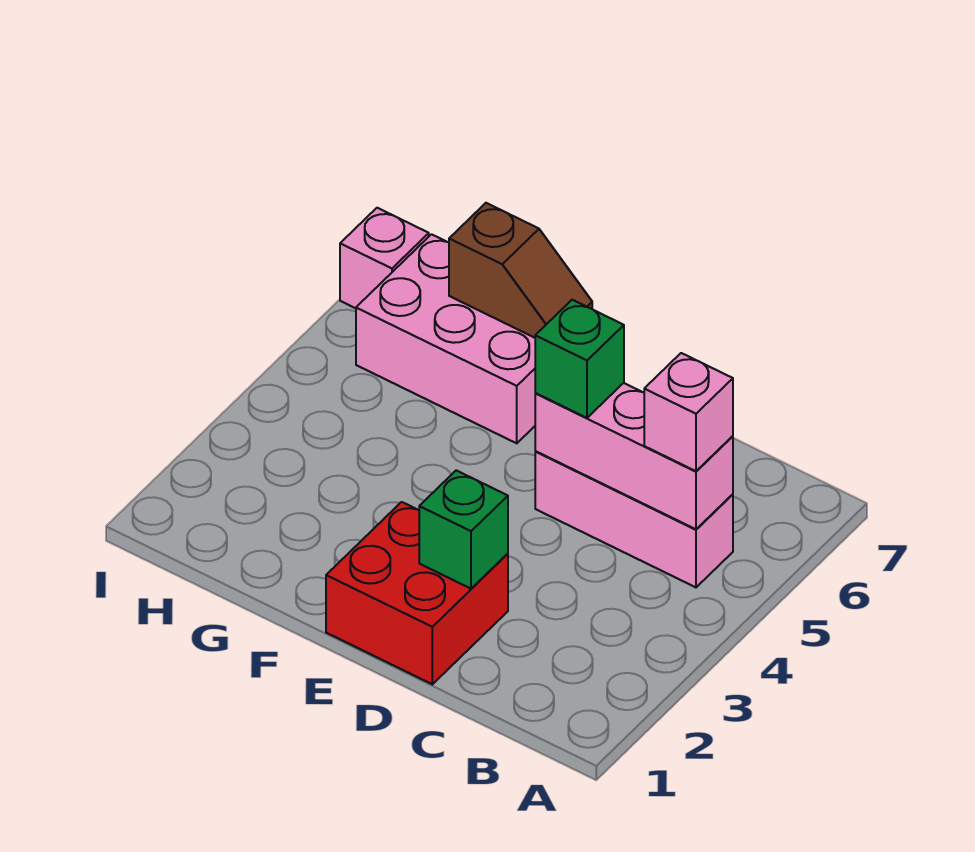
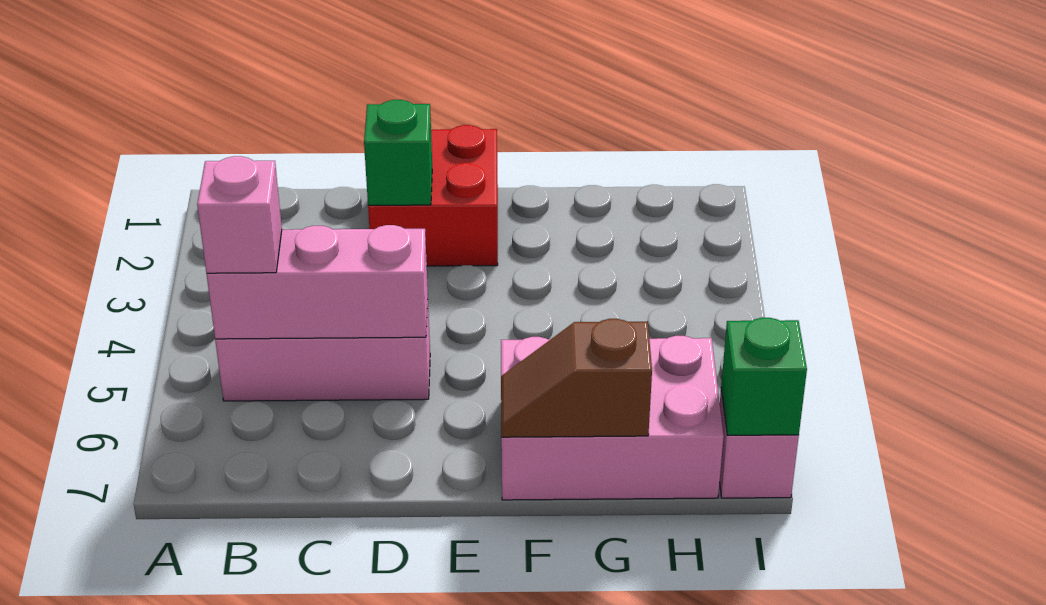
green brick D5 level 3 -> green brick I7 level 2

